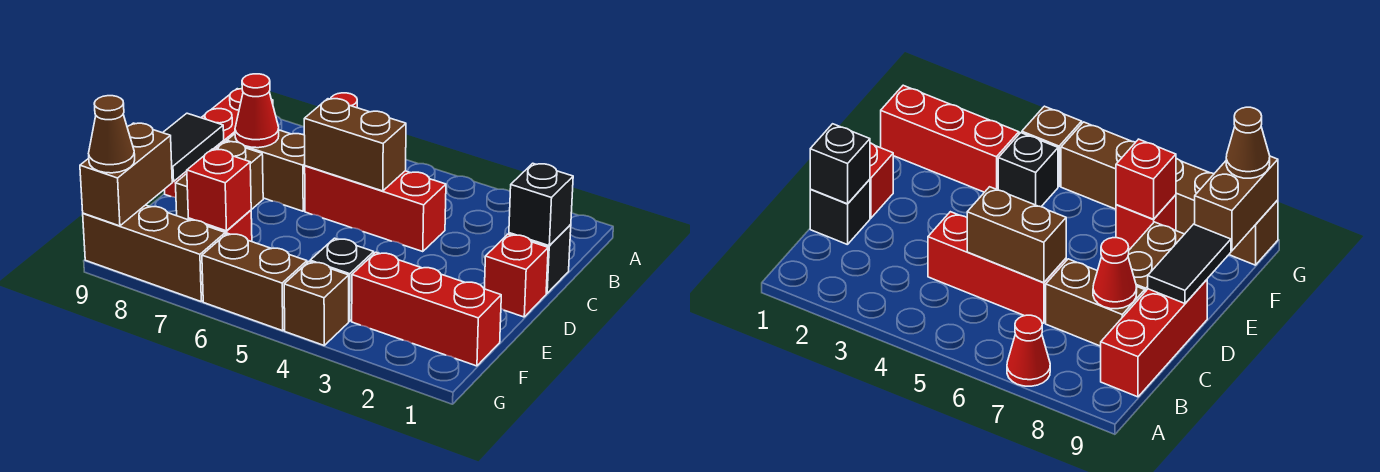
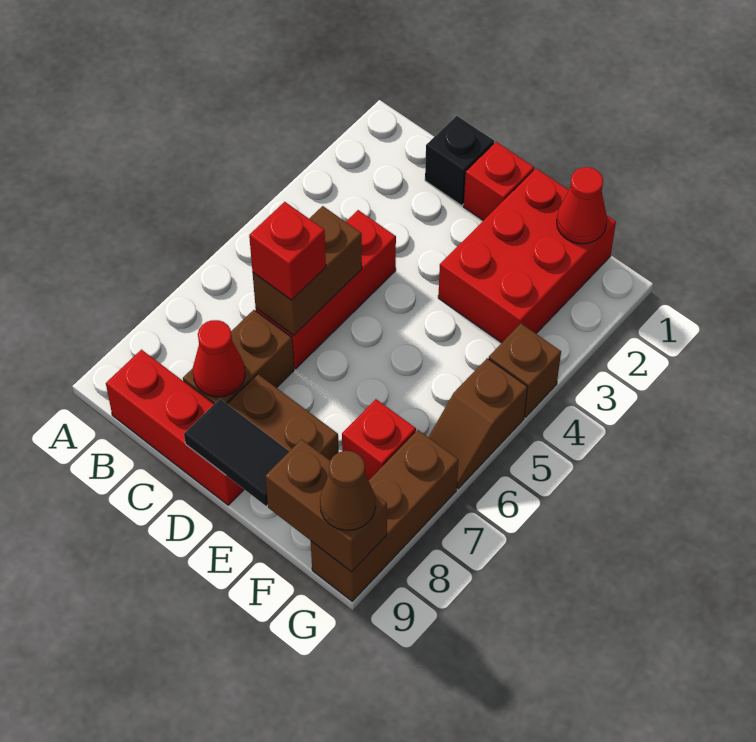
red cone A7 level 1 -> red cone F1 level 2
black brick C1 level 2 -> none
red brick F1:F3 level 1 -> red brick E1:F3 level 1
black brick F4 level 1 -> none
red brick F7 level 2 -> red brick C6 level 3
brown brick G5:G6 level 1 -> brown slope G5:G6 level 1 top 5

